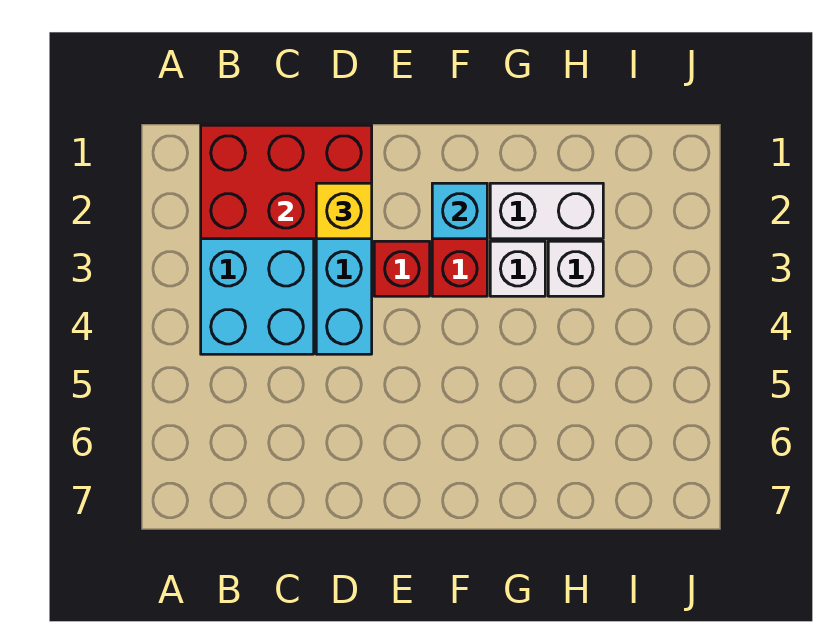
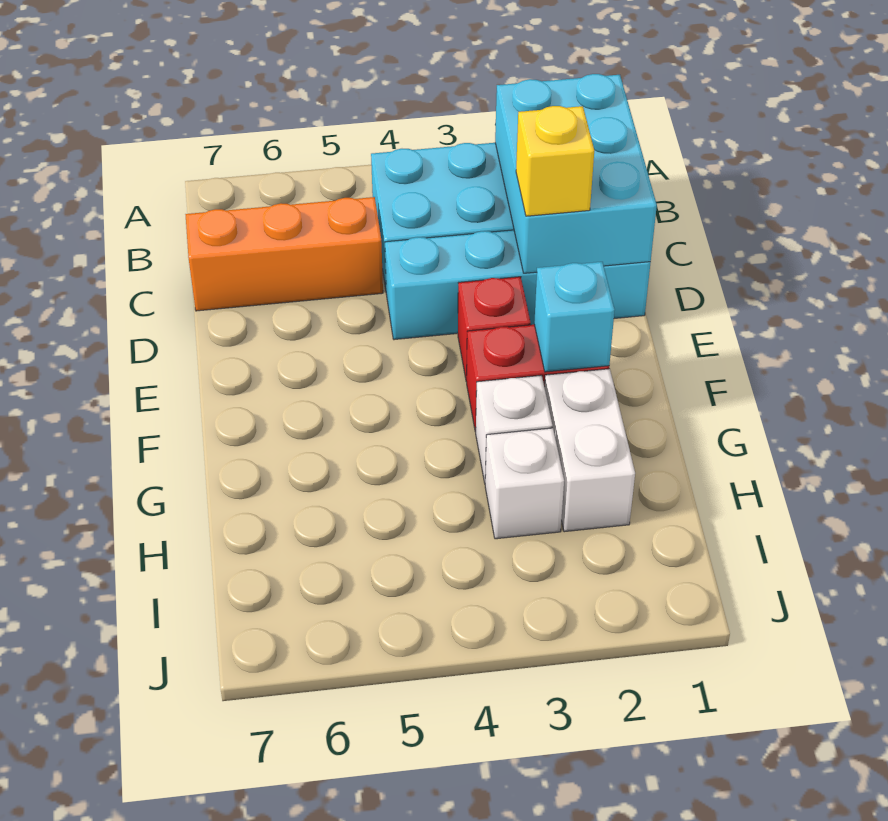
red brick B1:D2 level 2 -> cyan brick B1:D2 level 2
none -> orange brick C5:C7 level 1

